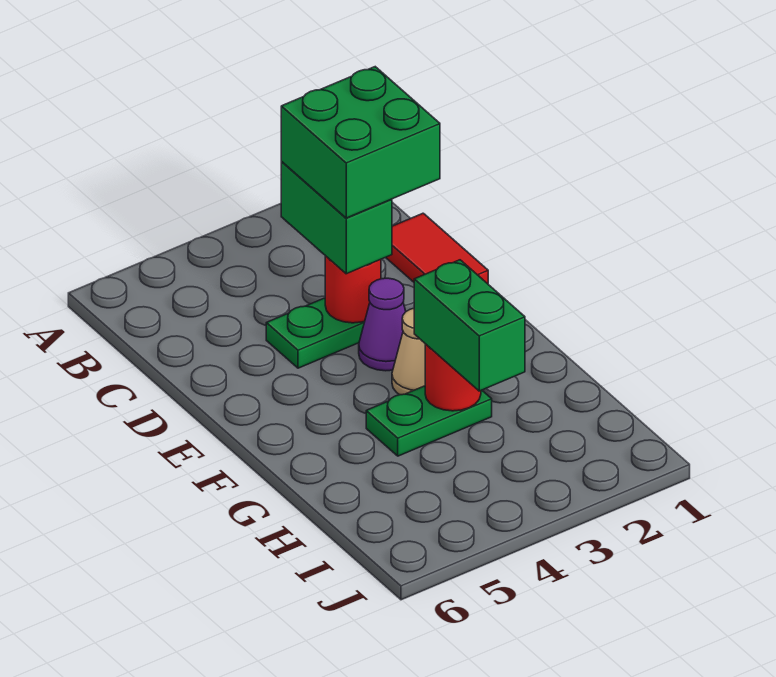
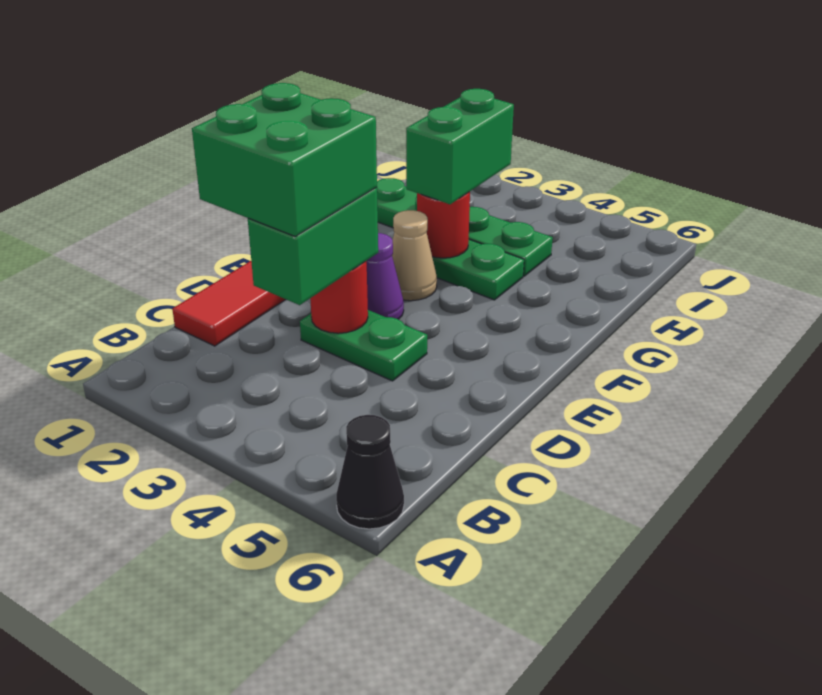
none -> black cone A6 level 1
none -> green plate H1:H4 level 1

